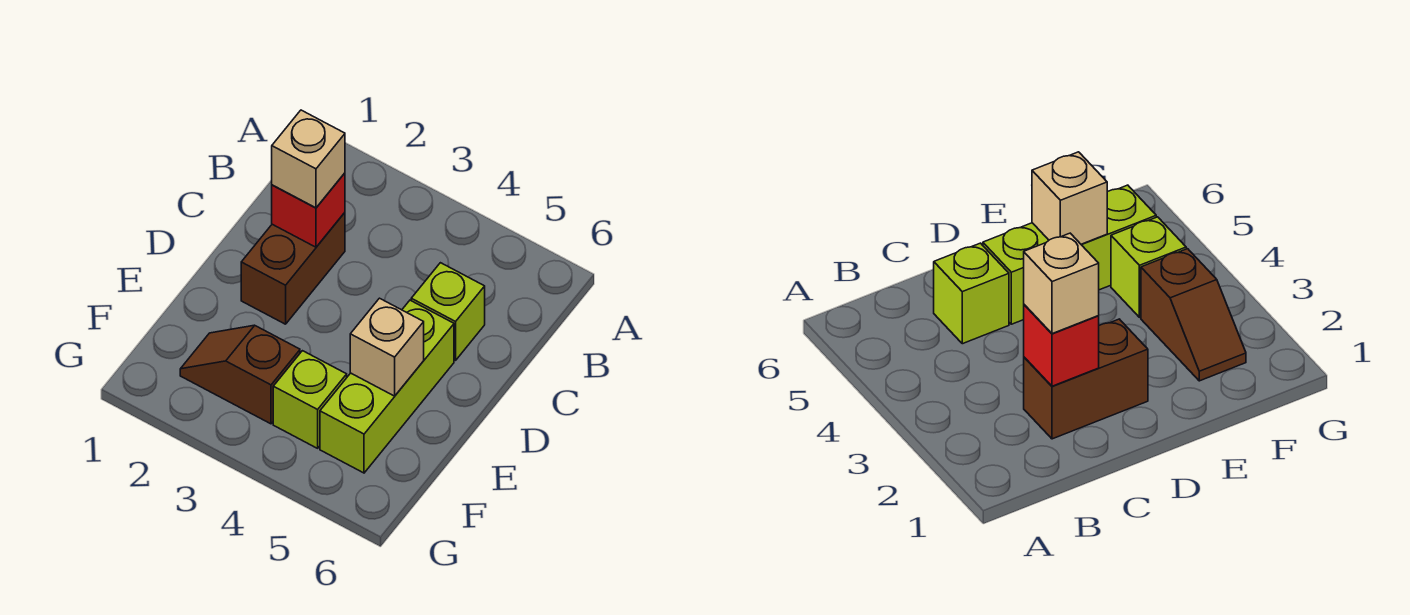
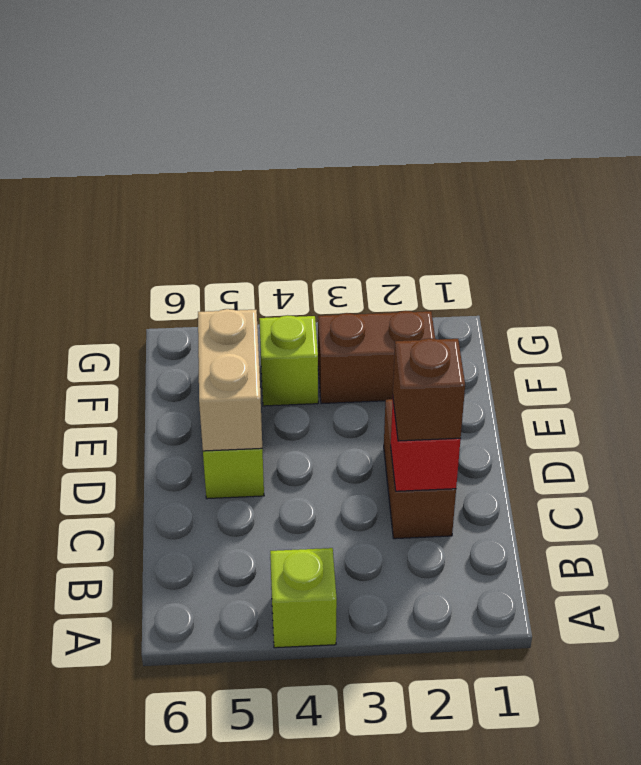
tan brick C2 level 3 -> brown brick C2 level 3
lime brick C5 level 1 -> lime brick A4 level 1
tan brick E5 level 2 -> tan brick D5:E5 level 2
brown slope F2:F3 level 1 top 3 -> brown brick F2:F3 level 1

